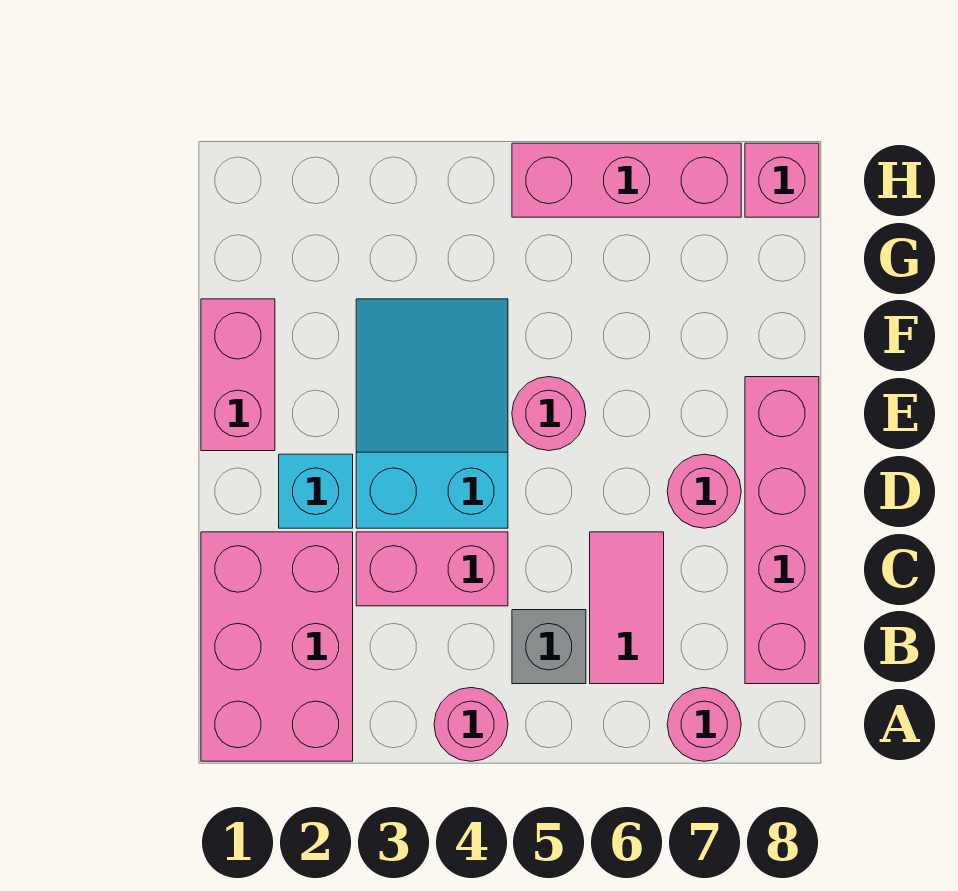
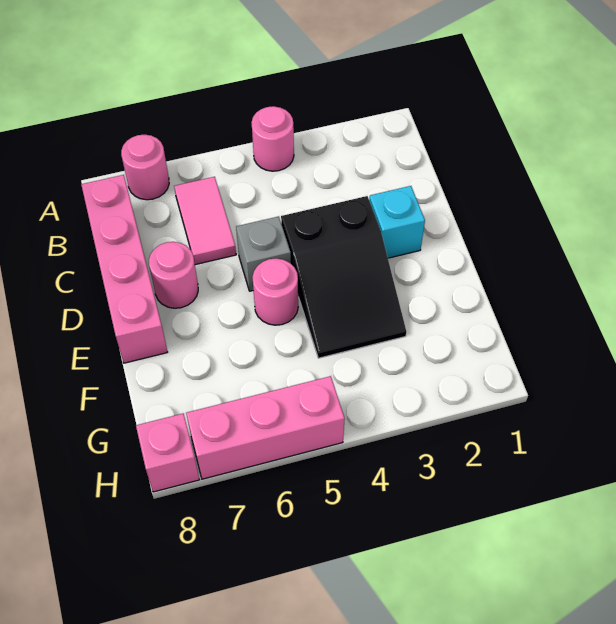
pink brick A1:C2 level 1 -> none
grey brick B5 level 1 -> grey brick D5 level 1
pink brick C3:C4 level 1 -> none
cyan slope D3:F4 level 1 top D -> black slope D3:F4 level 1 top D
pink brick E1:F1 level 1 -> none

